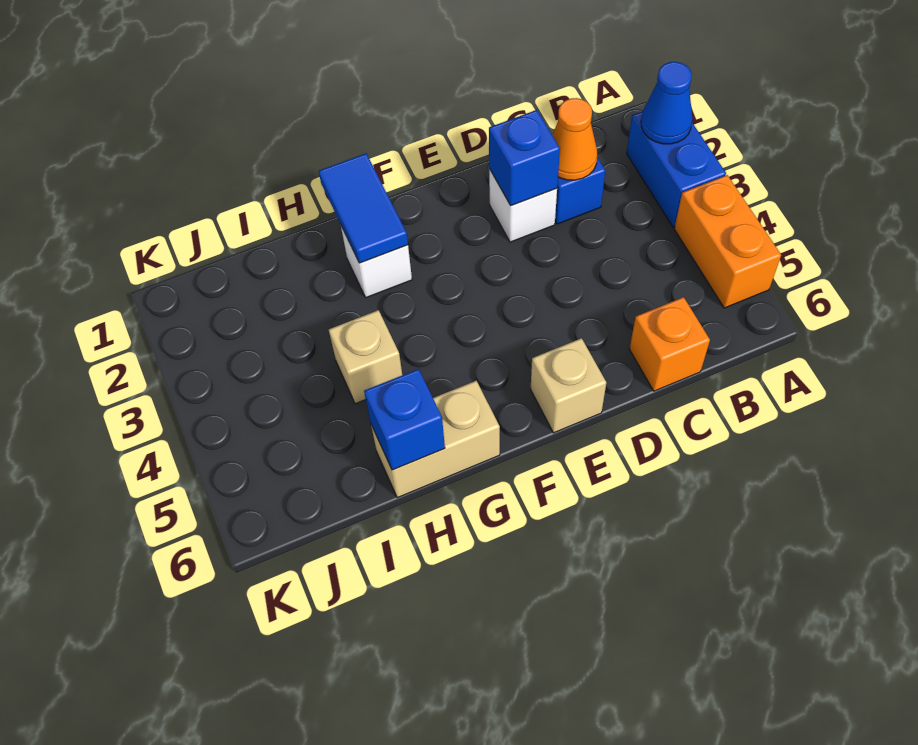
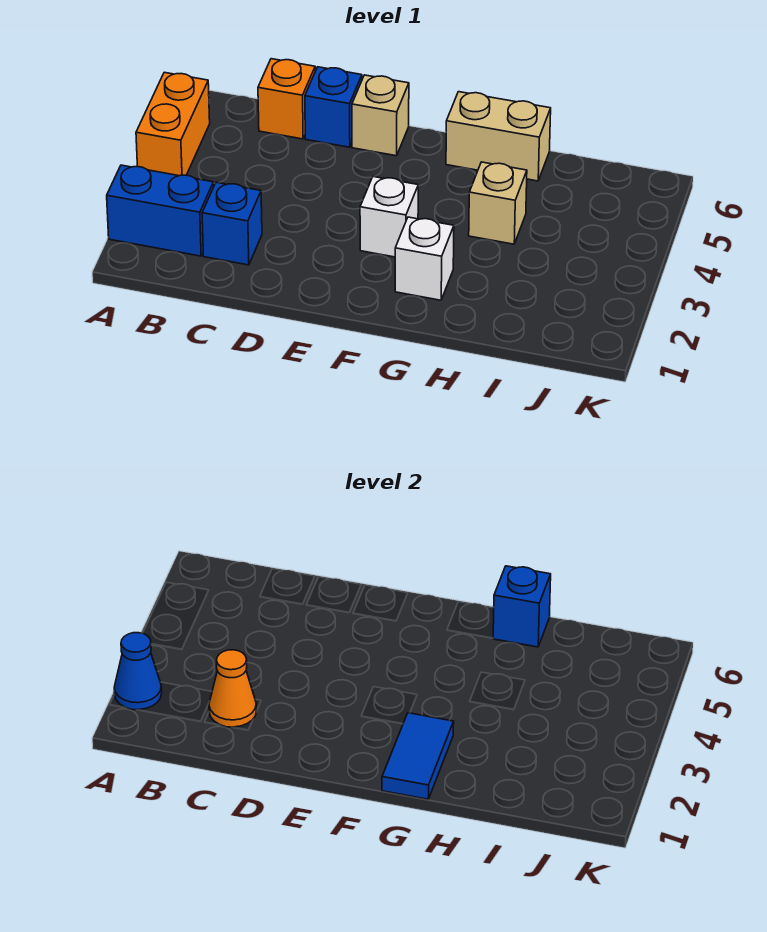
blue brick A2:A3 level 1 -> blue brick A2:B2 level 1
white brick D2 level 1 -> white brick F3 level 1
blue brick D2 level 2 -> blue brick D6 level 1

